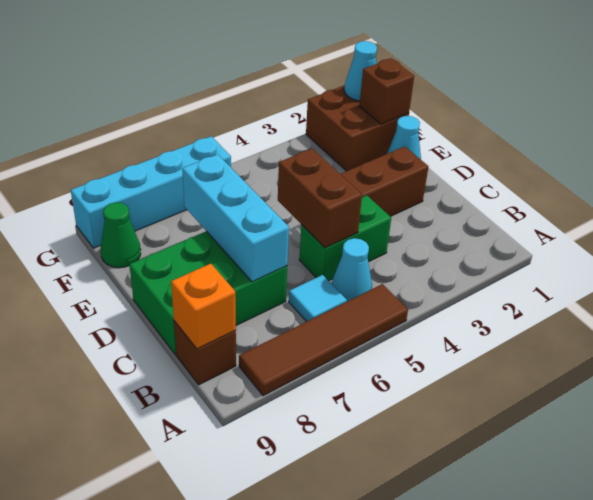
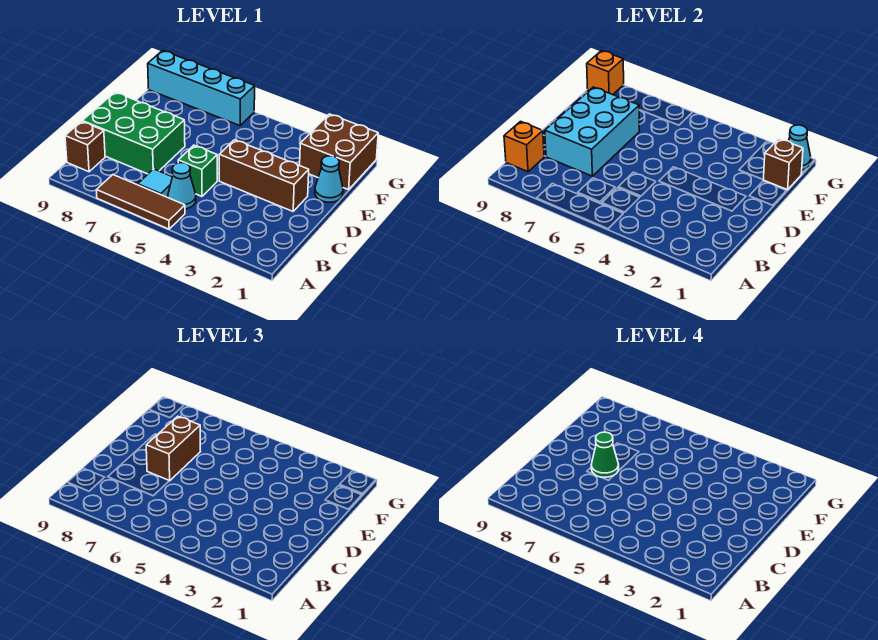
brown tile A5:A8 level 1 -> brown tile A5:A7 level 1
green brick C4:C5 level 1 -> green brick C5 level 1
brown brick C5:D5 level 2 -> brown brick D7:E7 level 3
cyan brick C7:E7 level 2 -> cyan brick C7:E8 level 2
green cone F9 level 1 -> green cone D7 level 4
none -> orange brick G9 level 2

